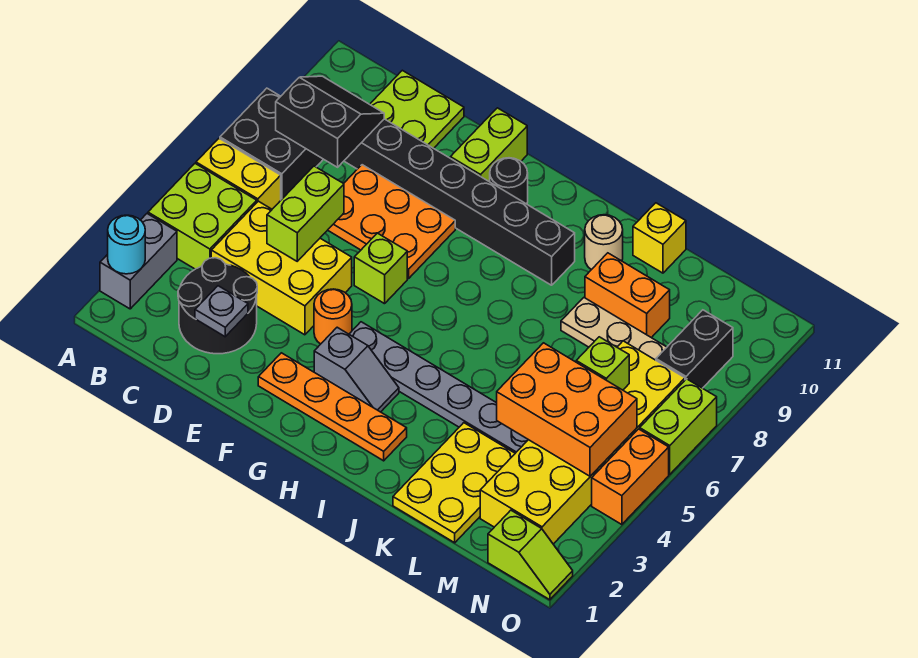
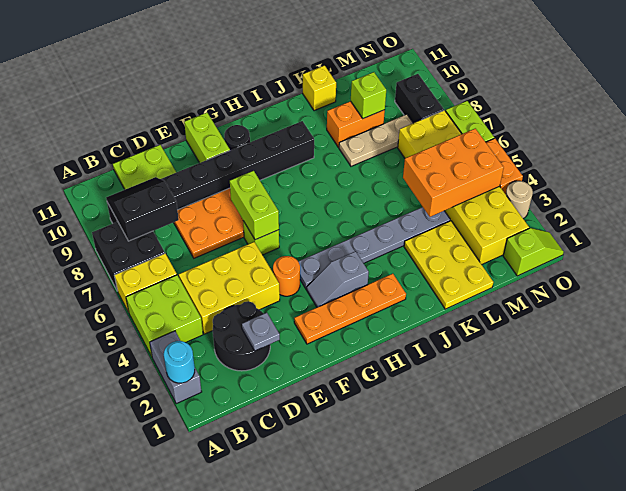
lime brick D5:D6 level 2 -> lime brick F6:F7 level 2
grey slope G3:H3 level 1 top G -> grey slope G3:H3 level 1 top H
tan round brick J10 level 1 -> tan round brick O3 level 1
lime brick M6 level 2 -> lime brick L9 level 2

